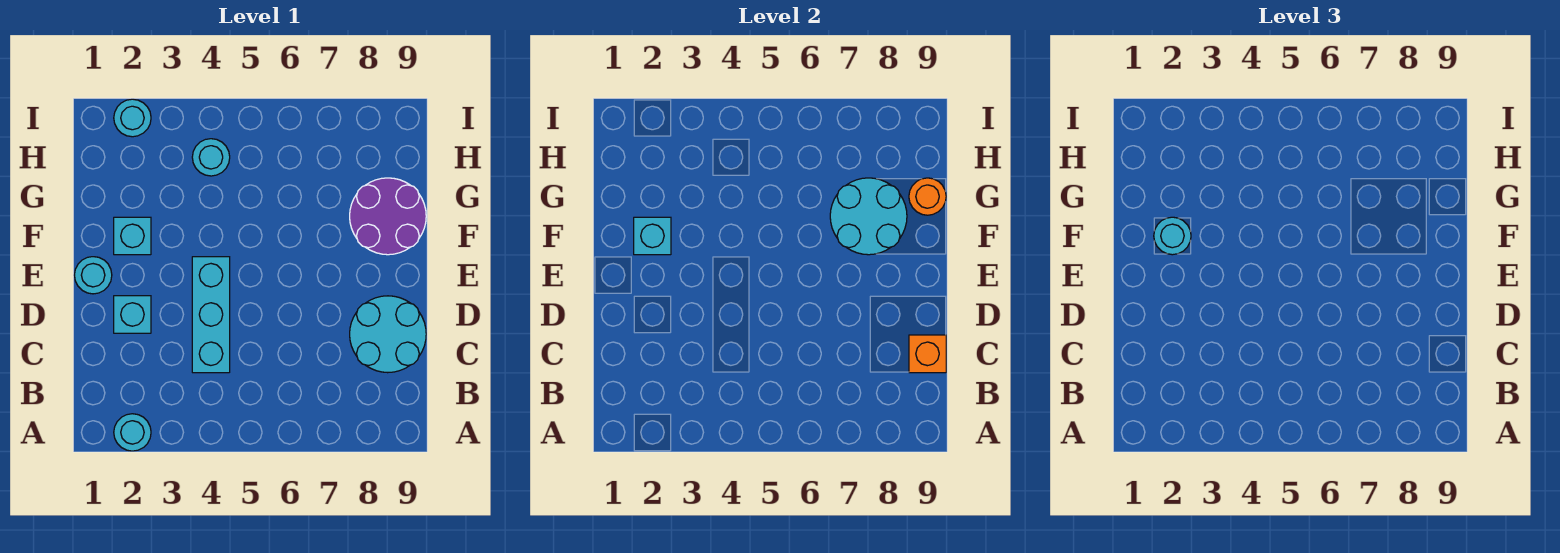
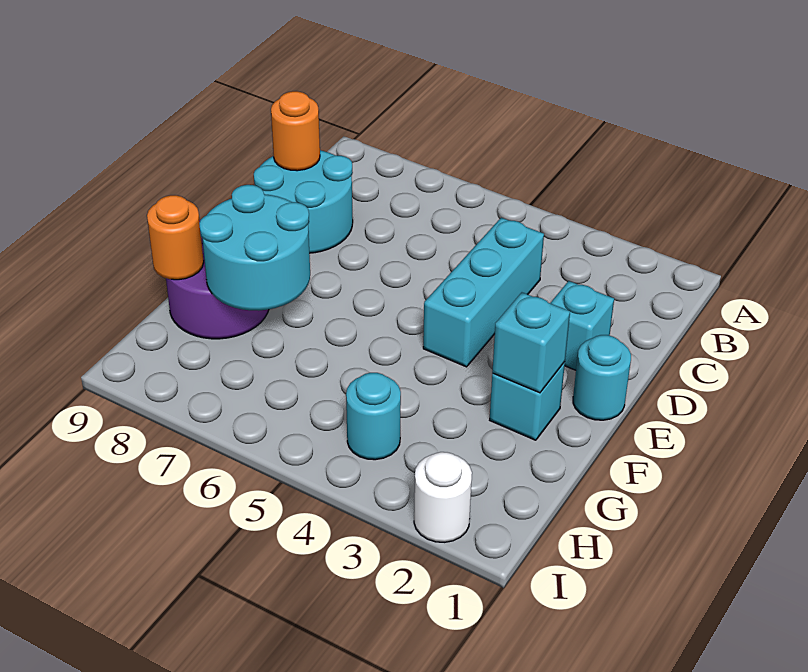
cyan round brick A2 level 1 -> none
orange brick C9 level 2 -> orange round brick C9 level 2
cyan round brick F2 level 3 -> none
cyan round brick I2 level 1 -> white round brick I2 level 1

